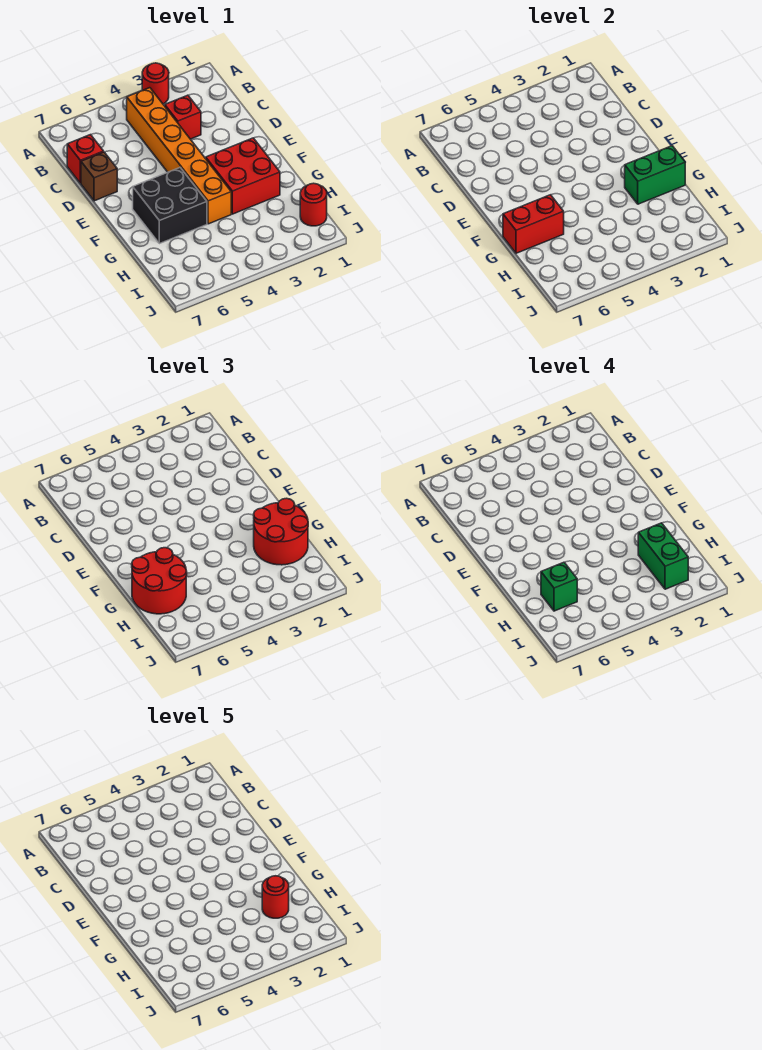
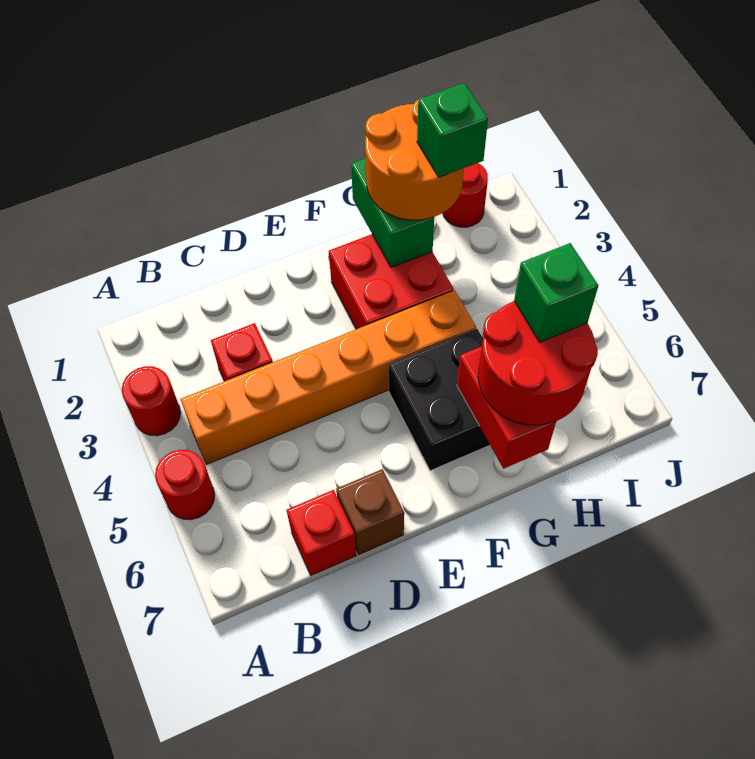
red round brick G1:H2 level 3 -> orange round brick G1:H2 level 3
green brick H2:I2 level 4 -> green brick H2 level 4
red round brick H2 level 5 -> red round brick A5 level 1

